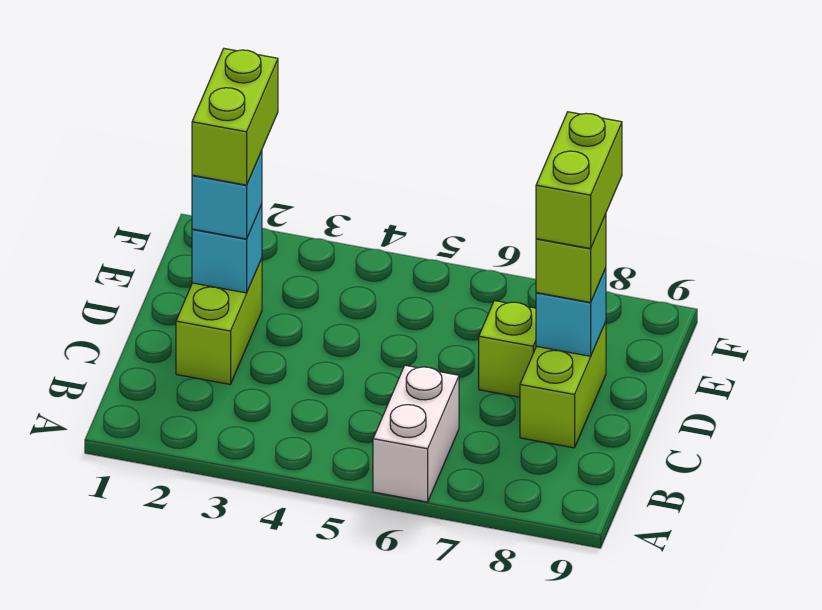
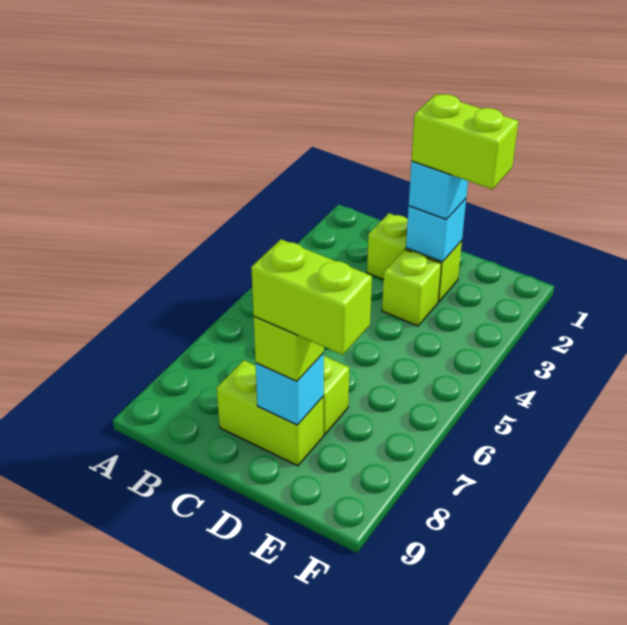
white brick A6:B6 level 1 -> none
none -> lime brick D3 level 1

